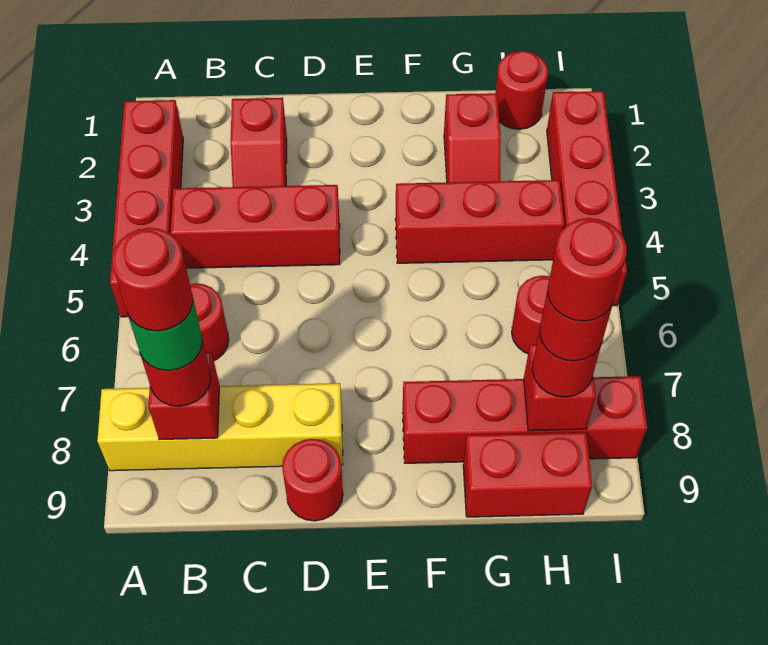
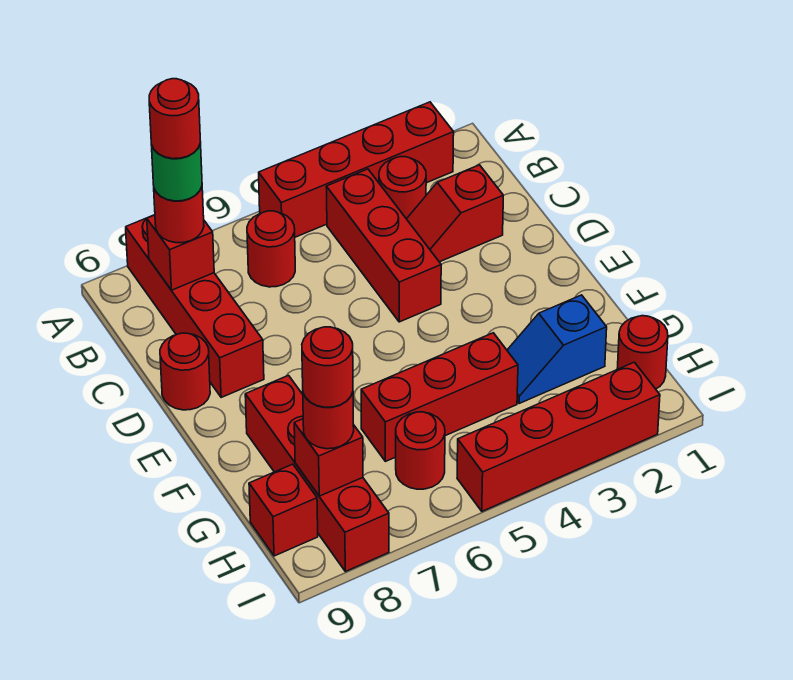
yellow brick A8:D8 level 1 -> red brick A8:D8 level 1
red brick F4:H4 level 1 -> red brick G4:G6 level 1
red slope G2:G3 level 1 top 2 -> blue slope G2:G3 level 1 top 2
red brick G9:H9 level 1 -> red brick H9 level 1
red round brick H8 level 5 -> red round brick B3 level 1

